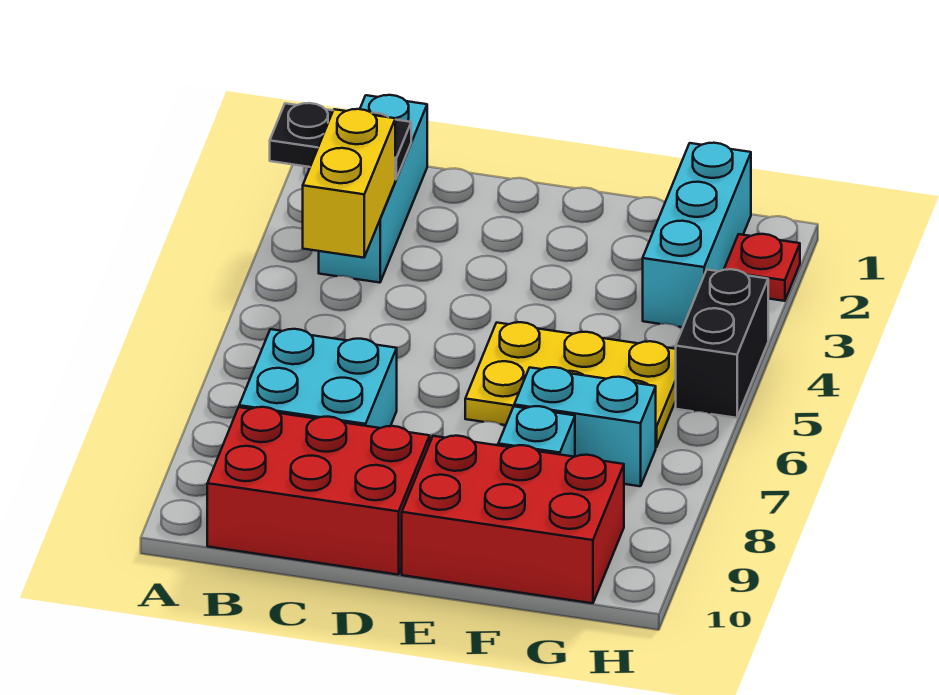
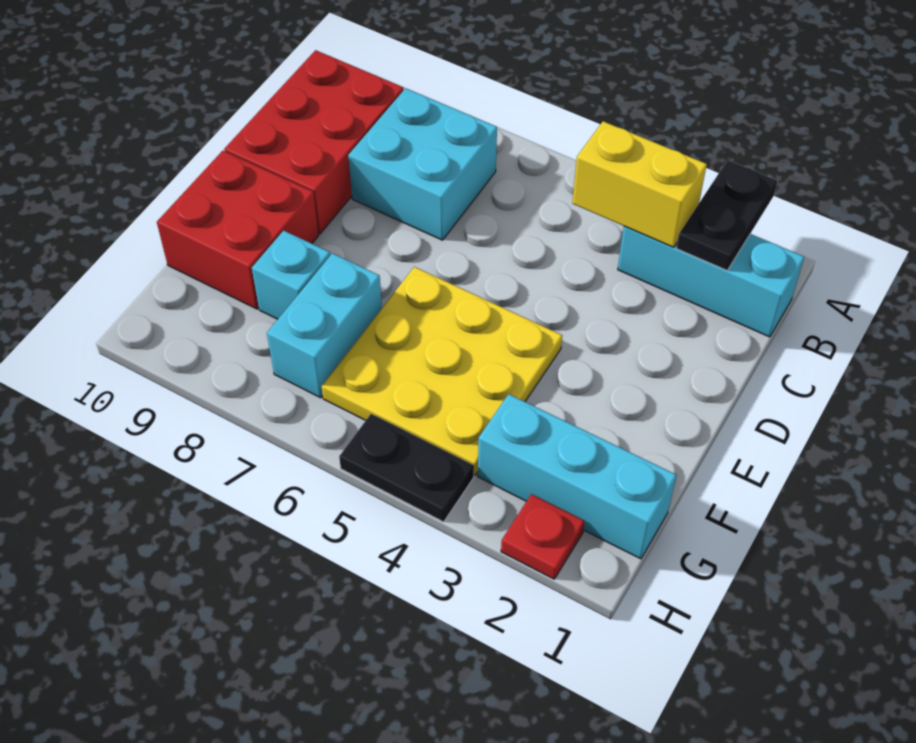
yellow plate E5:G6 level 1 -> yellow plate E4:G6 level 1
red brick E9:G10 level 1 -> red brick E9:F10 level 1
black brick H4:H5 level 1 -> black plate H4:H5 level 1

